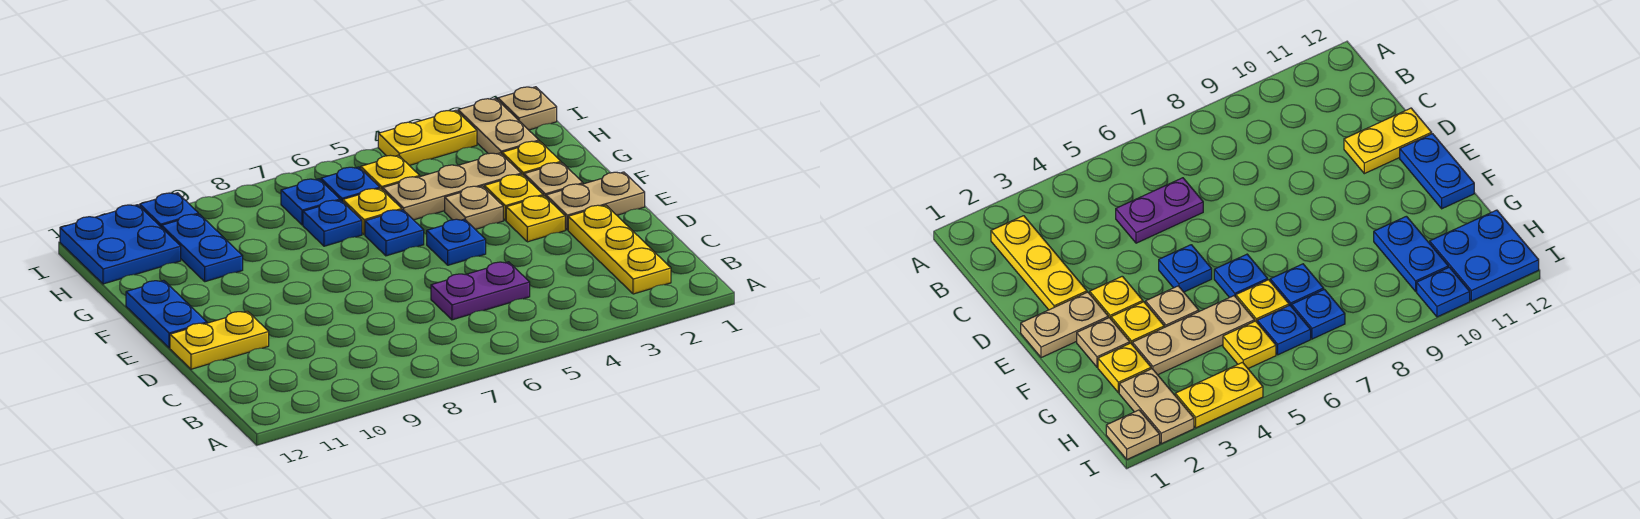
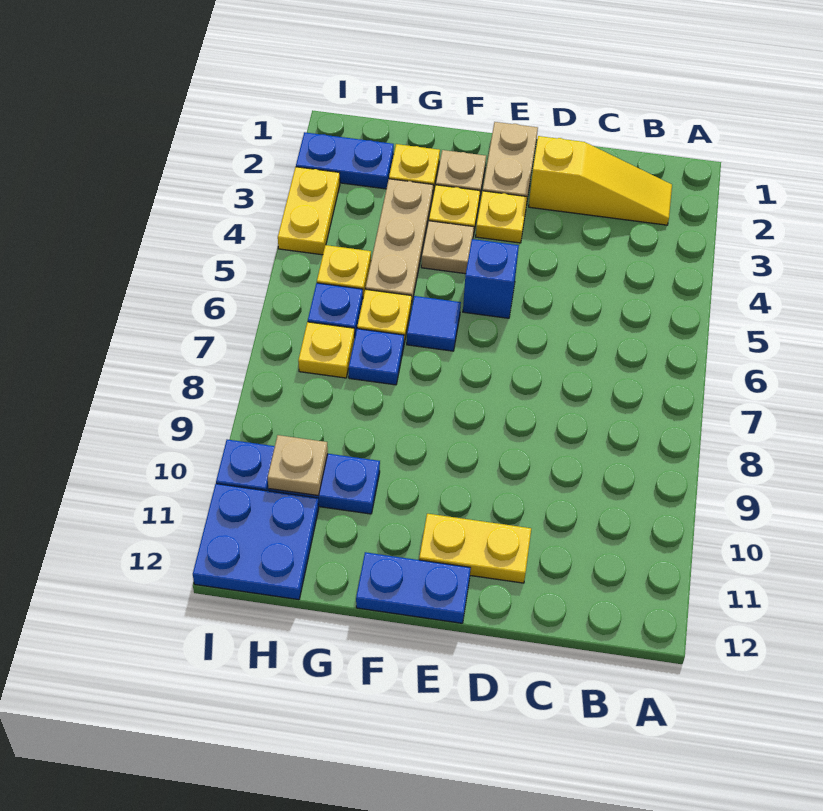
yellow plate B2:D2 level 1 -> yellow slope B2:D2 level 1 top D
purple plate C5:C6 level 1 -> none
yellow plate D11:D12 level 1 -> yellow plate D11:E11 level 1
blue plate E5 level 1 -> blue brick E5 level 1
blue plate F6 level 1 -> blue tile F6 level 1
tan plate H2:I2 level 1 -> blue plate H2:I2 level 1
blue plate H7 level 1 -> yellow plate H7 level 1
tan plate I1 level 1 -> tan plate H10 level 2

